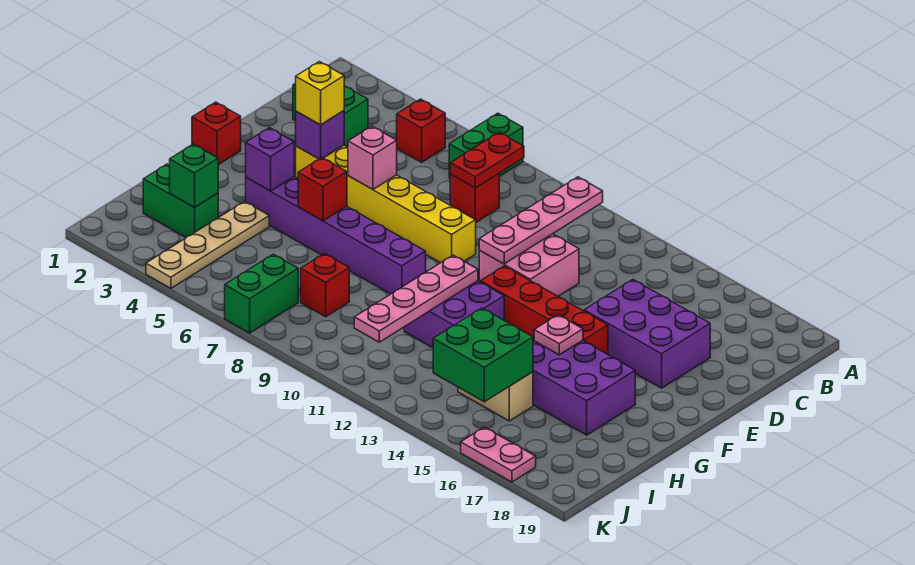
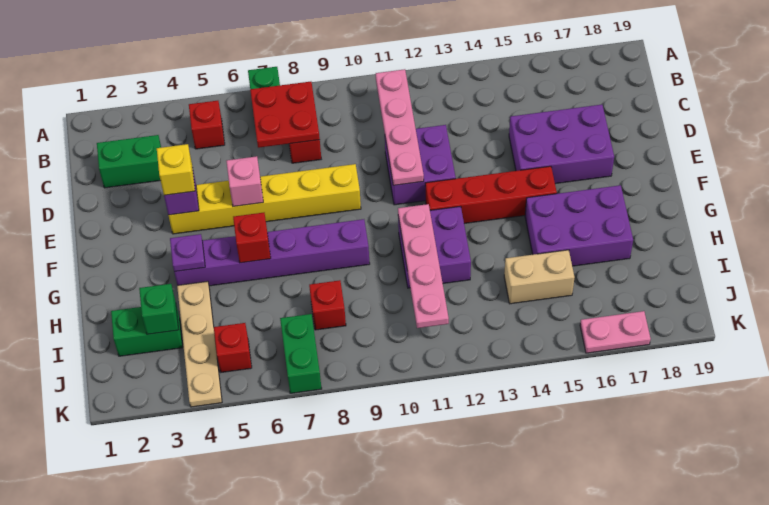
red plate B8:C8 level 2 -> red plate B7:C8 level 2
pink brick D11:E12 level 1 -> purple brick D11:E12 level 1
red brick F1 level 1 -> red brick J5 level 1
purple brick G4 level 2 -> purple plate G4 level 2
pink plate G15 level 2 -> none
green brick I14:J15 level 2 -> none

